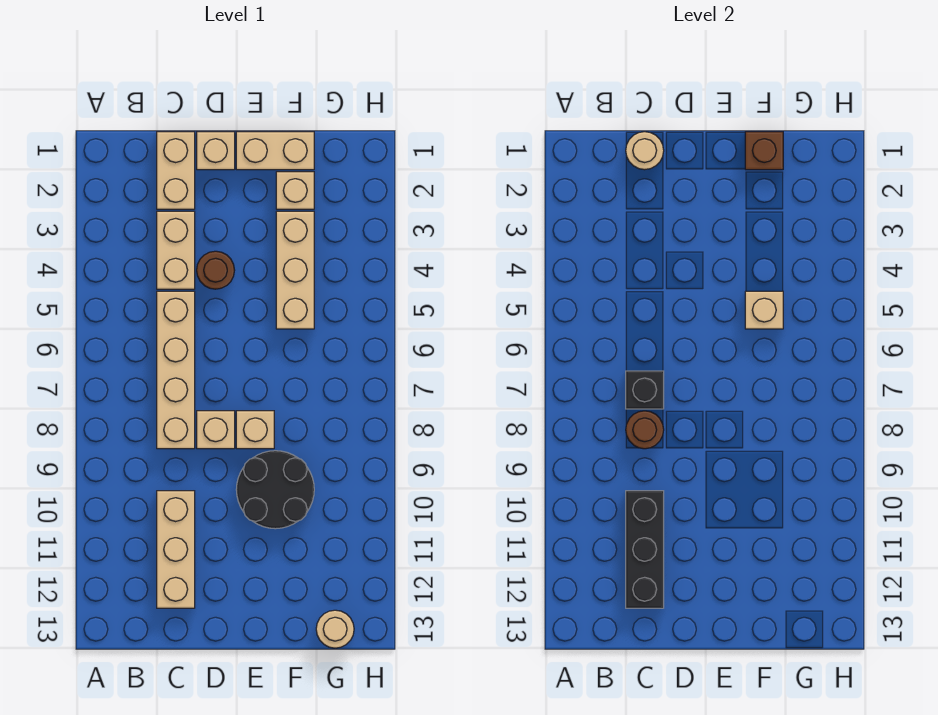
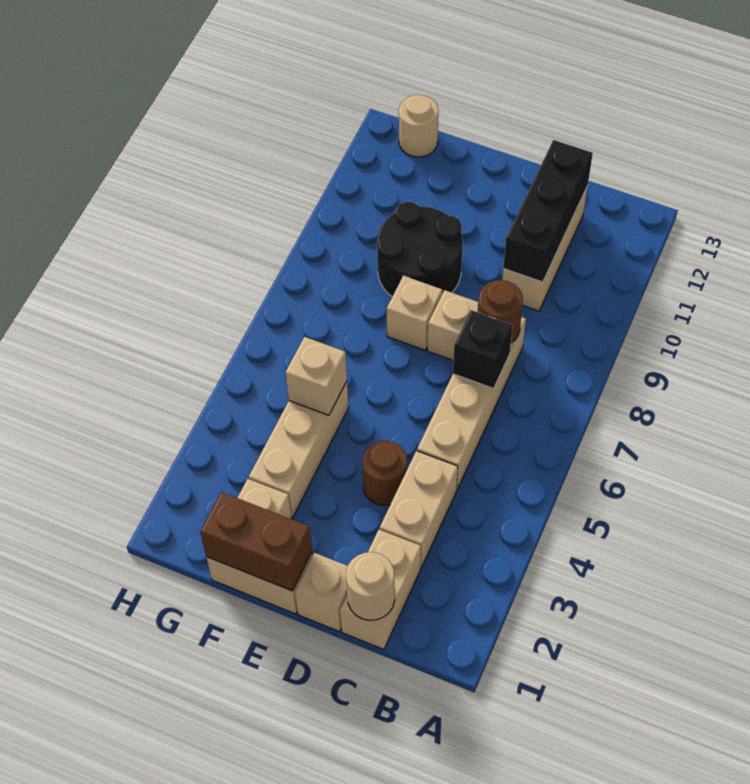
brown brick F1 level 2 -> brown brick E1:F1 level 2

